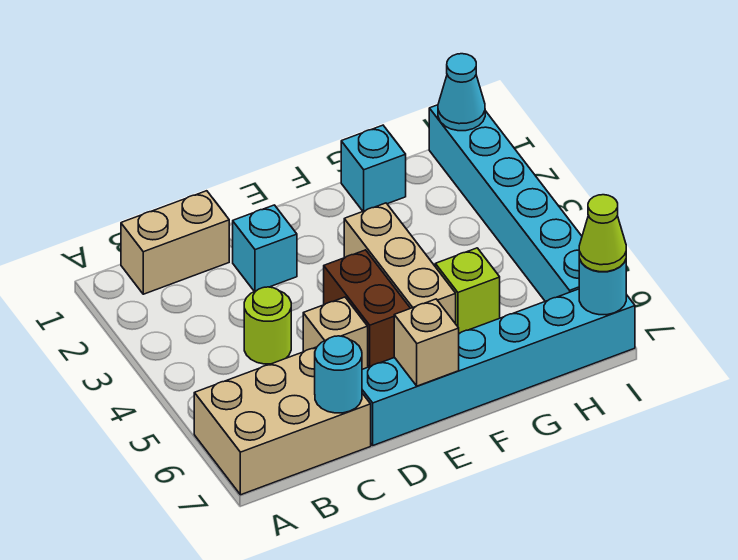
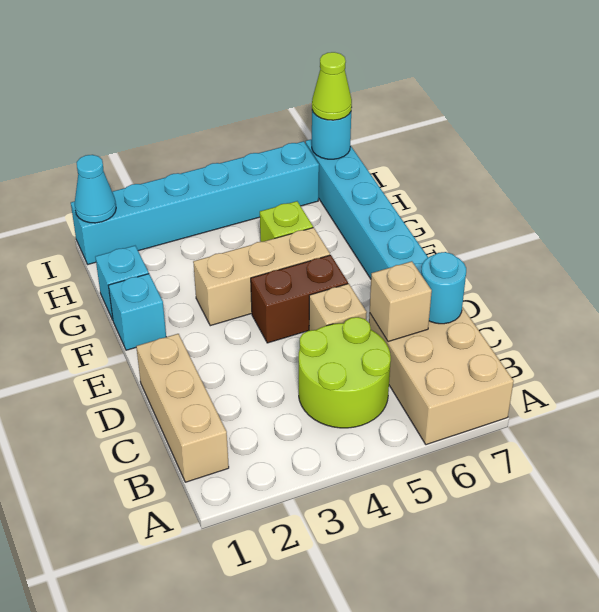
tan brick B1:C1 level 1 -> tan brick B1:D1 level 1
lime round brick C4 level 1 -> lime round brick B4:C5 level 1
cyan brick D2 level 1 -> cyan brick F1 level 1
tan brick E7 level 2 -> tan brick C6 level 2

